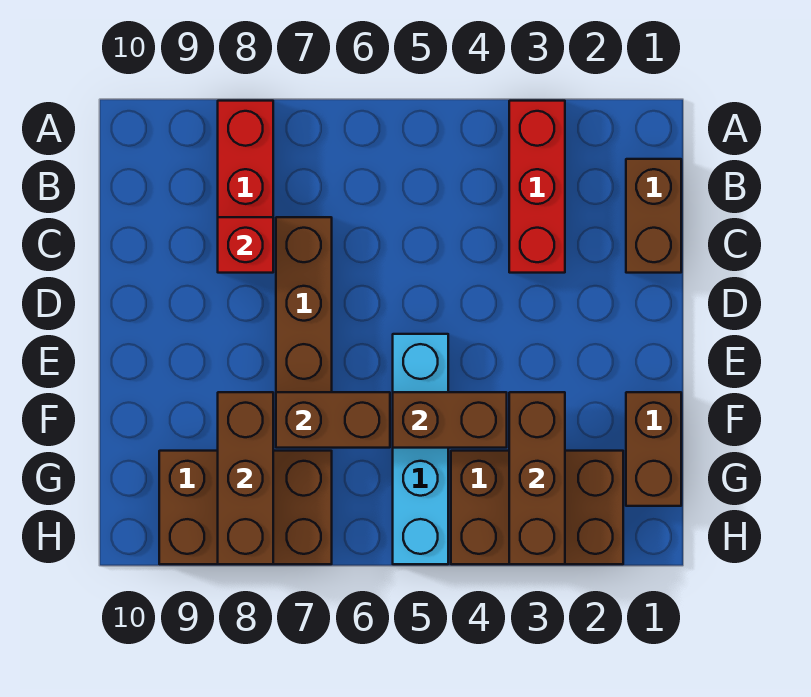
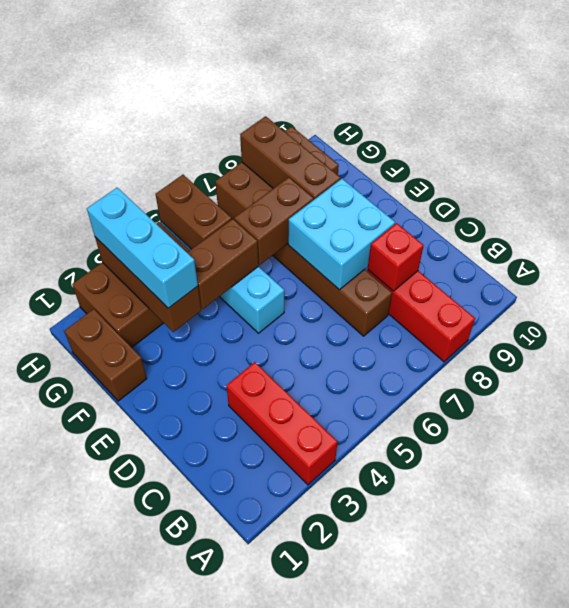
brown brick B1:C1 level 1 -> brown brick G5:H5 level 2
none -> cyan brick D7:E8 level 2
none -> cyan brick F3:H3 level 3

